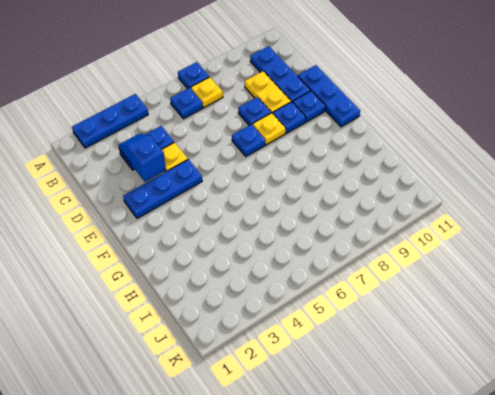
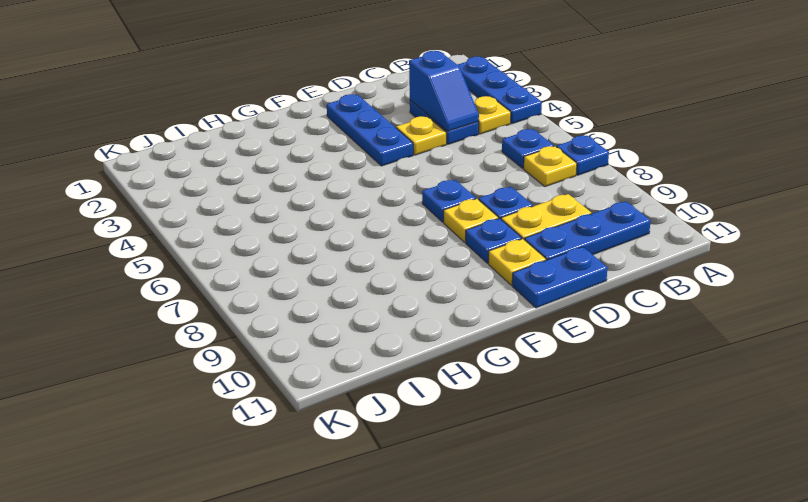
none -> yellow plate B4 level 1
blue slope C3:D3 level 2 top D -> blue slope C3:C4 level 2 top 3
blue plate D11:F11 level 1 -> blue plate D11:E11 level 1
blue plate E10 level 1 -> yellow plate E10 level 1

